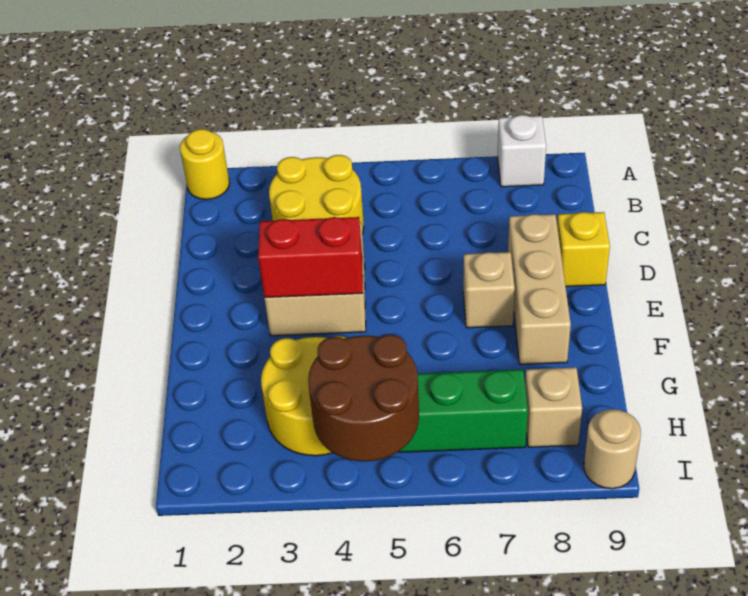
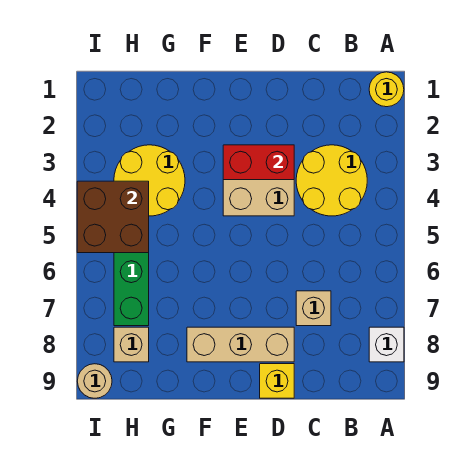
red brick E3:E4 level 2 -> red brick D3:E3 level 2
tan brick E7 level 1 -> tan brick C7 level 1
brown round brick H4:I5 level 2 -> brown brick H4:I5 level 2

